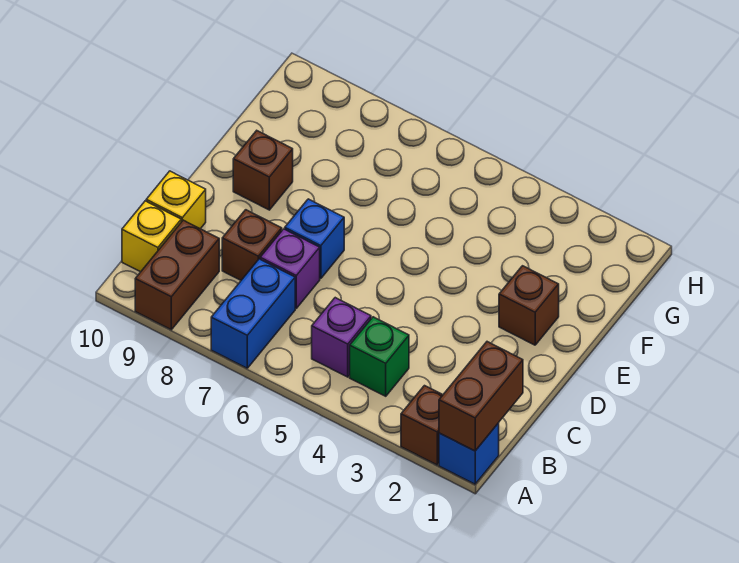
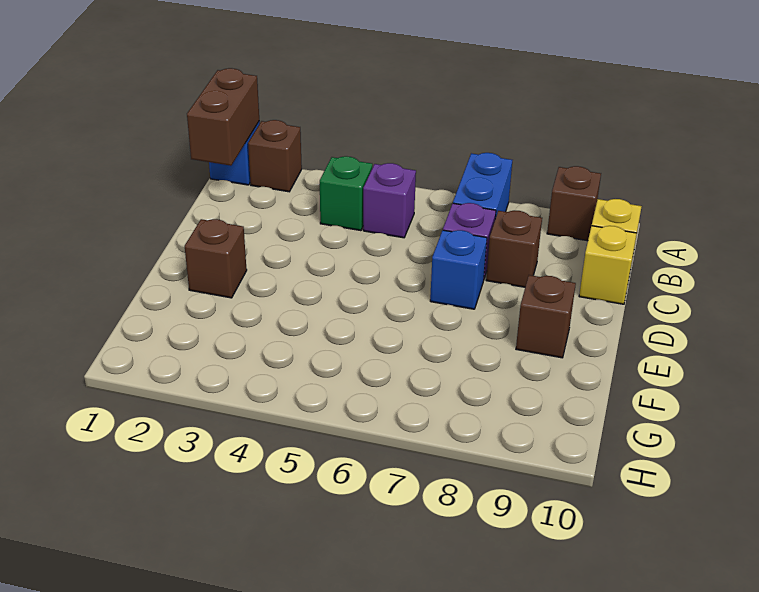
brown brick A9:B9 level 1 -> brown brick A9 level 1

